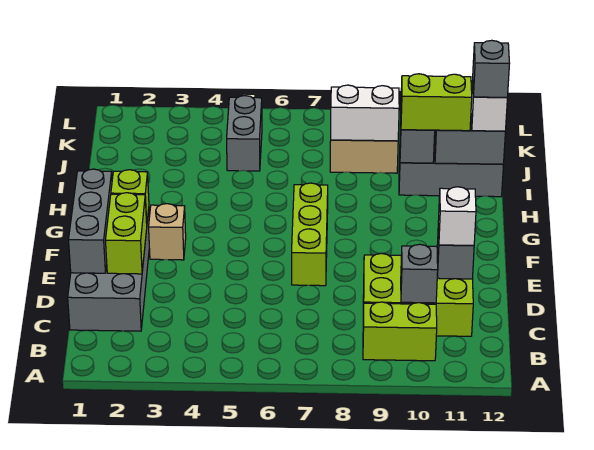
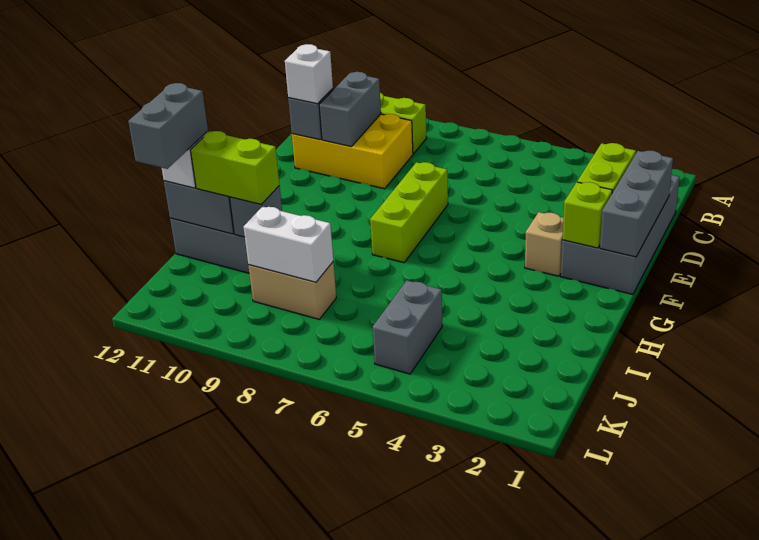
lime brick C9:D11 level 1 -> yellow brick C9:D11 level 1
grey brick C10 level 2 -> grey brick C10:D10 level 2
grey brick I12 level 4 -> grey brick I12:J12 level 4

